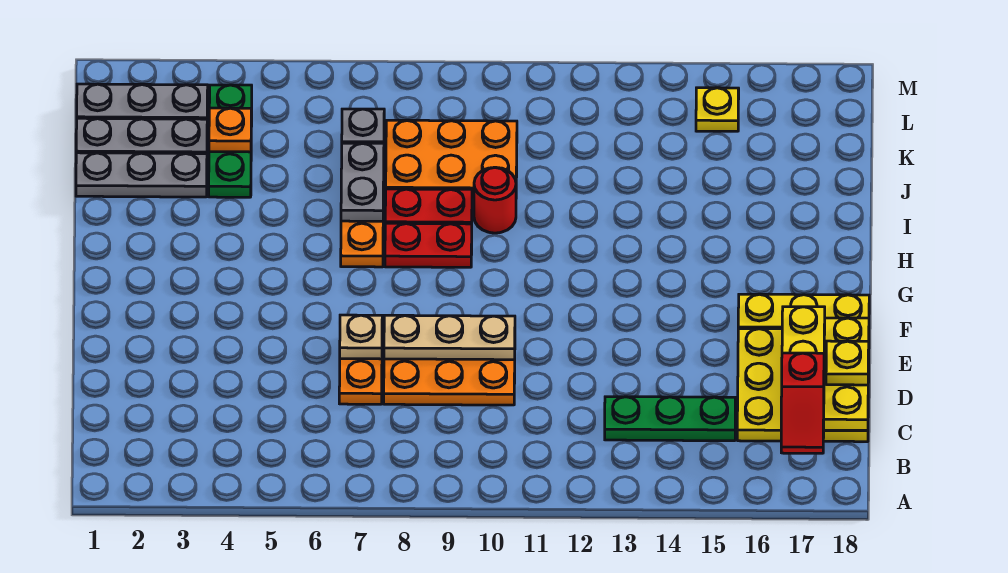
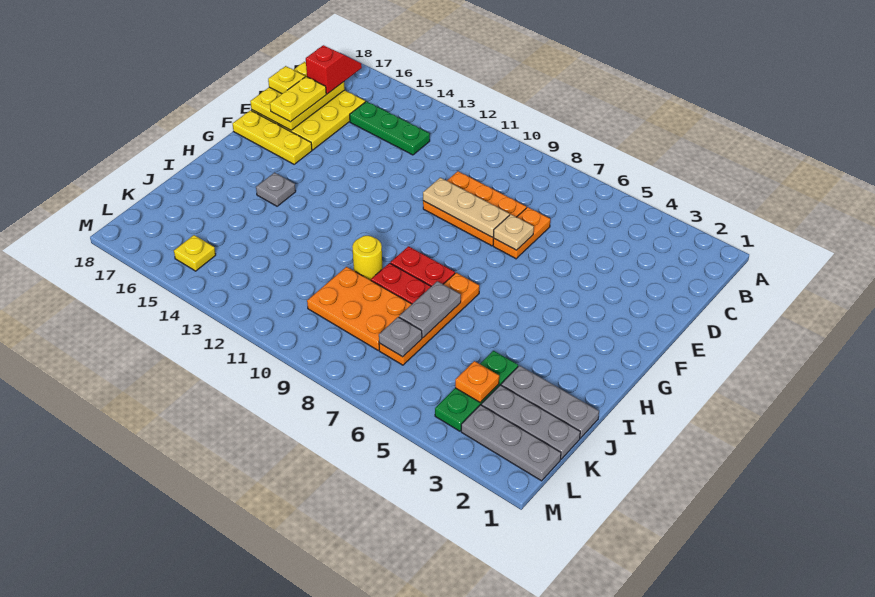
none -> grey plate H15 level 1
red round brick I10 level 1 -> yellow round brick I10 level 1

